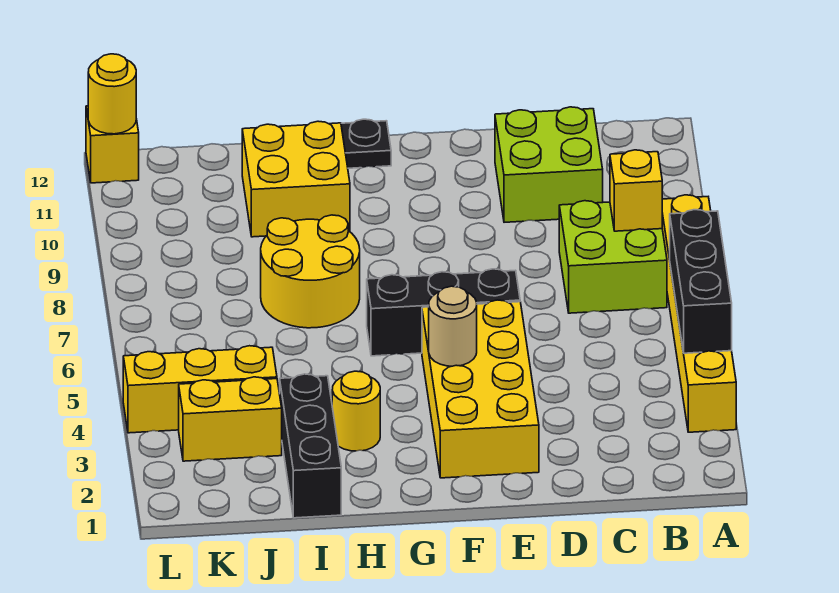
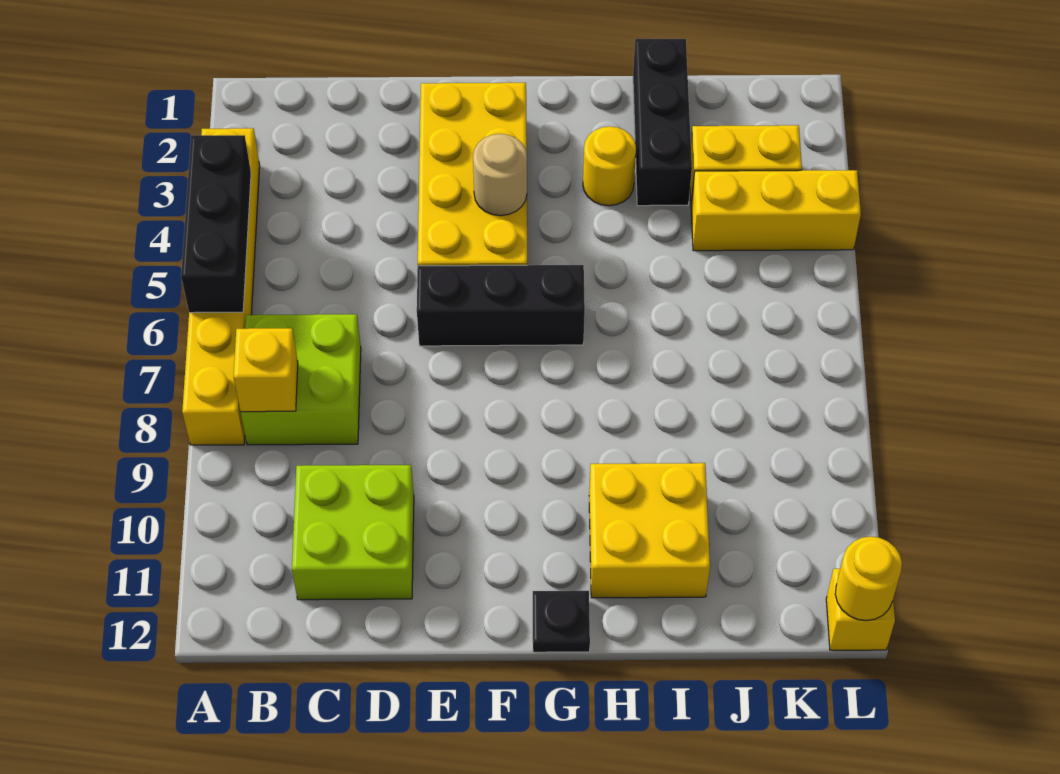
yellow round brick H7:I8 level 1 -> none

